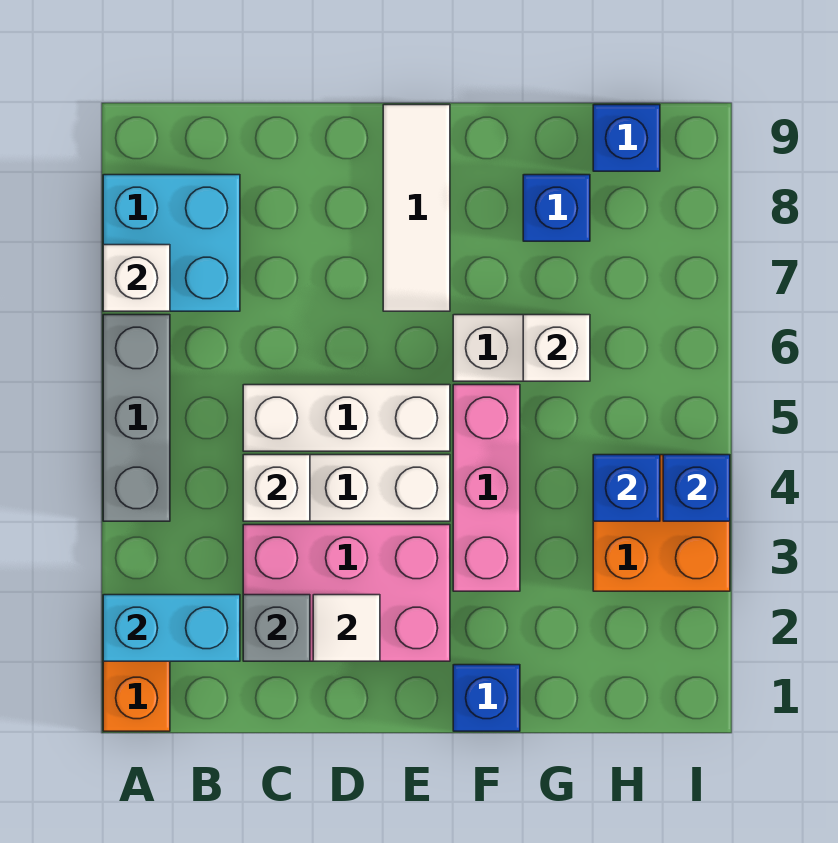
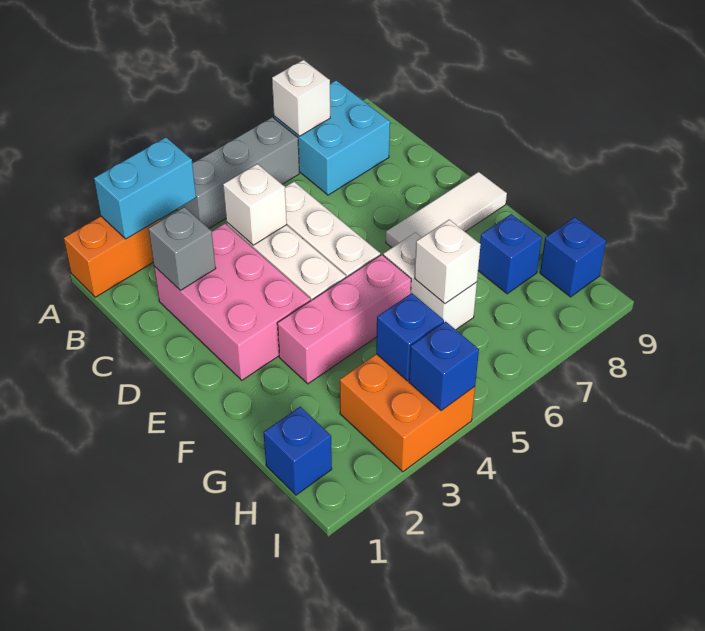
cyan brick A2:B2 level 2 -> cyan brick A2:A3 level 2
white tile D2 level 2 -> none
blue brick F1 level 1 -> blue brick H1 level 1

